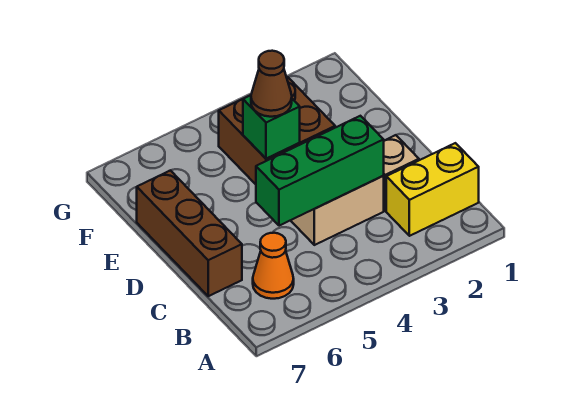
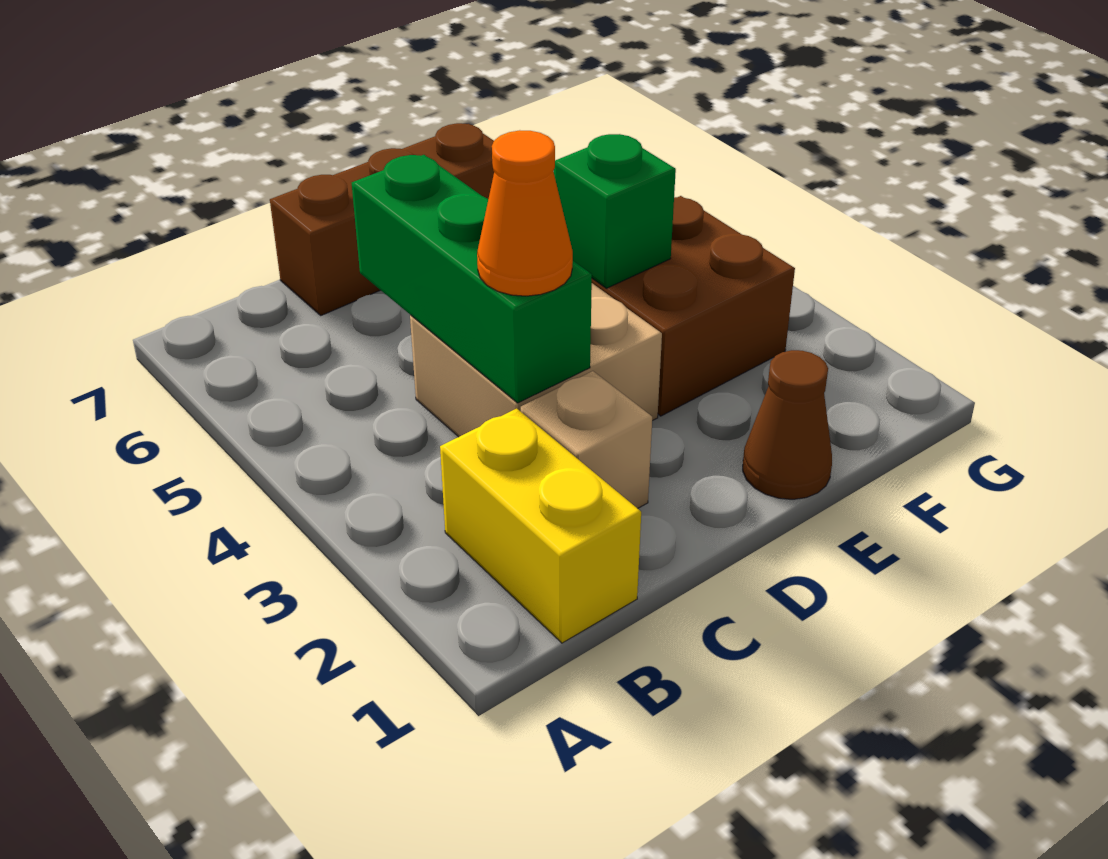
orange cone B6 level 1 -> orange cone C3 level 3
brown cone E4 level 3 -> brown cone E1 level 1

